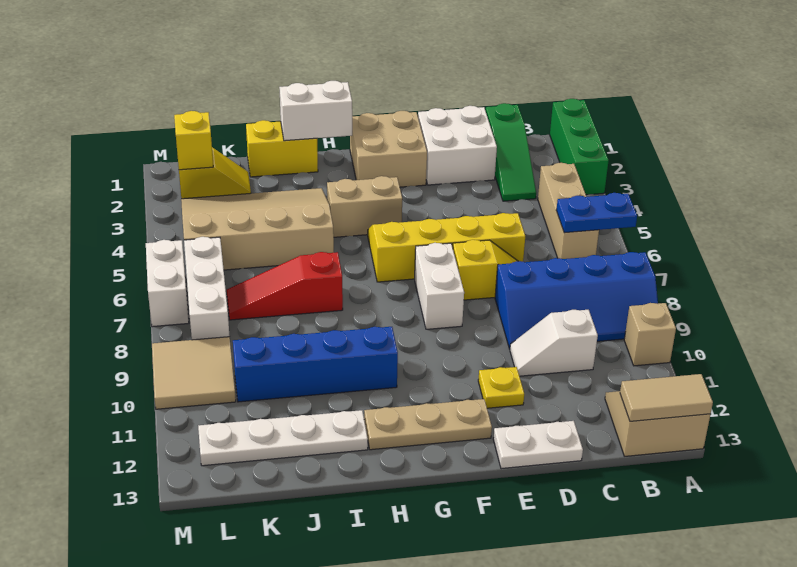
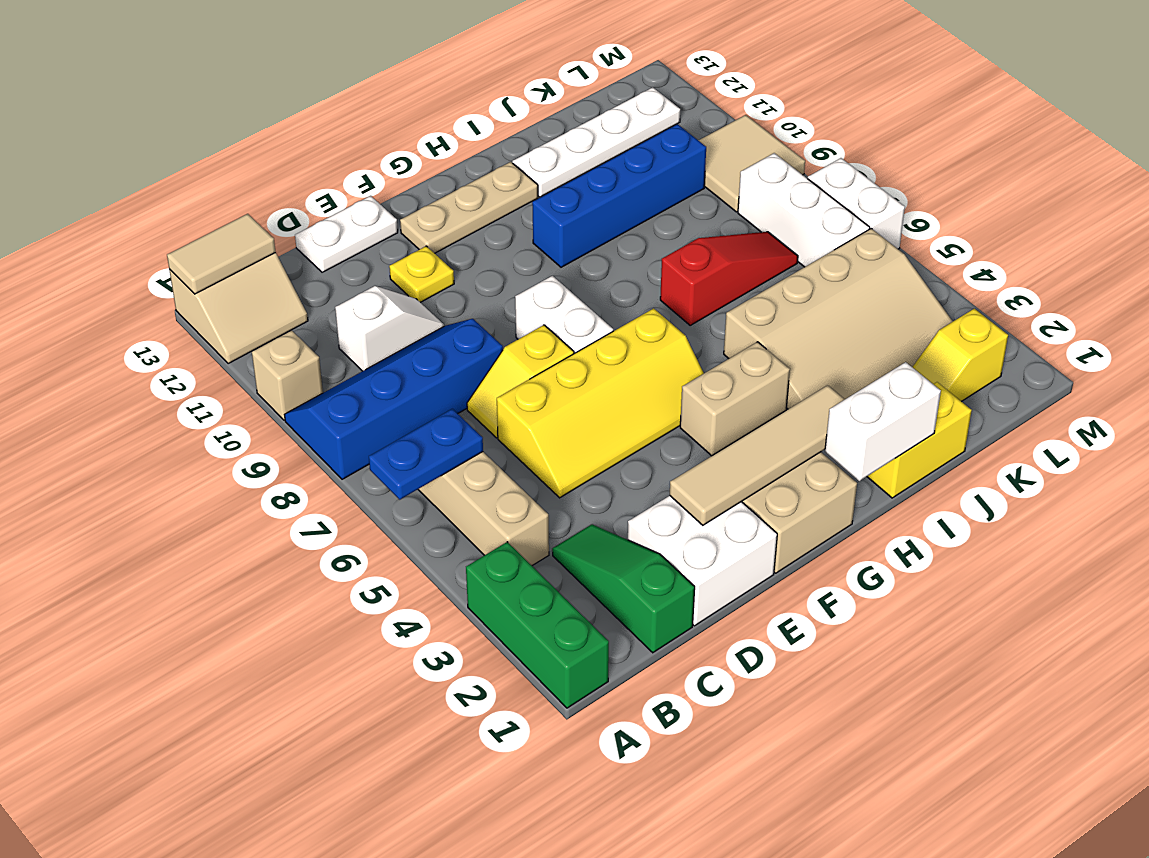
none -> tan tile E2:H2 level 2
yellow brick L2 level 2 -> none

